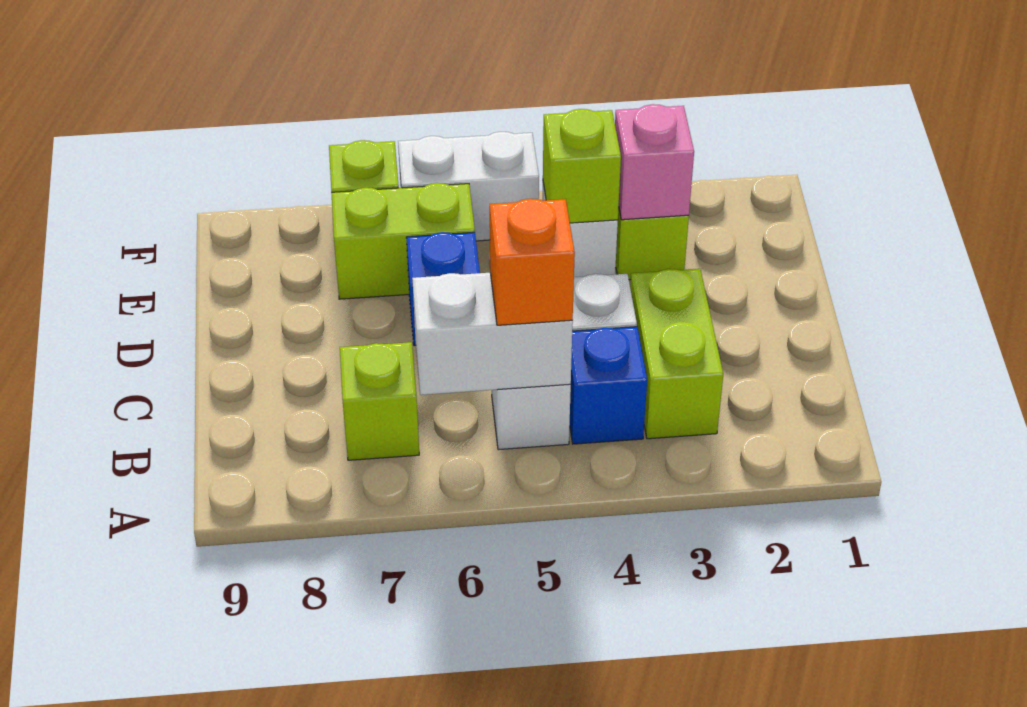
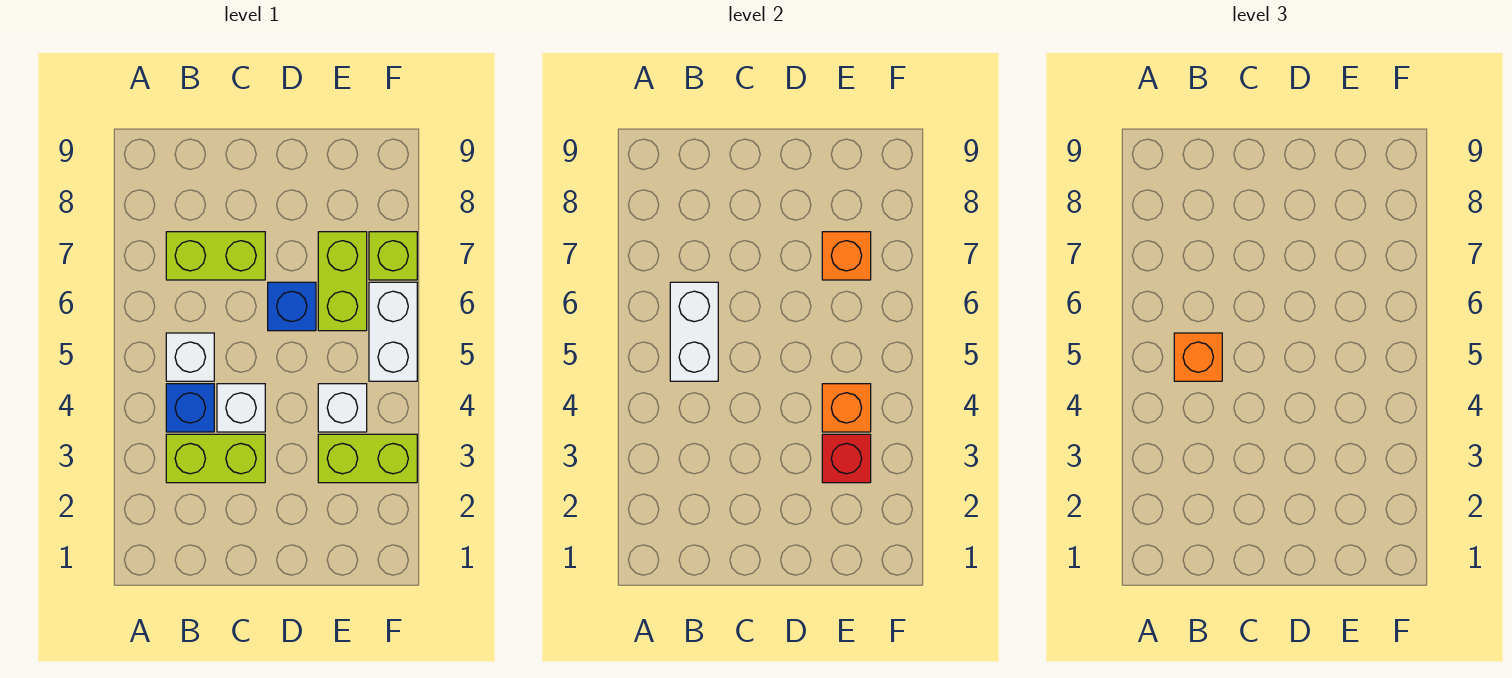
lime brick B7 level 1 -> lime brick B7:C7 level 1
pink brick E3 level 2 -> red brick E3 level 2
lime brick E4 level 2 -> orange brick E4 level 2
none -> orange brick E7 level 2

